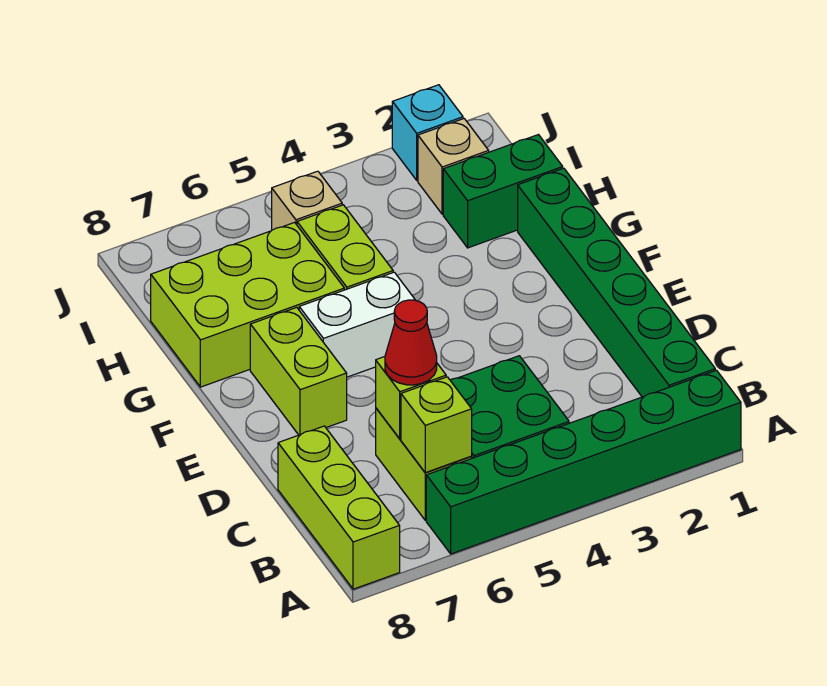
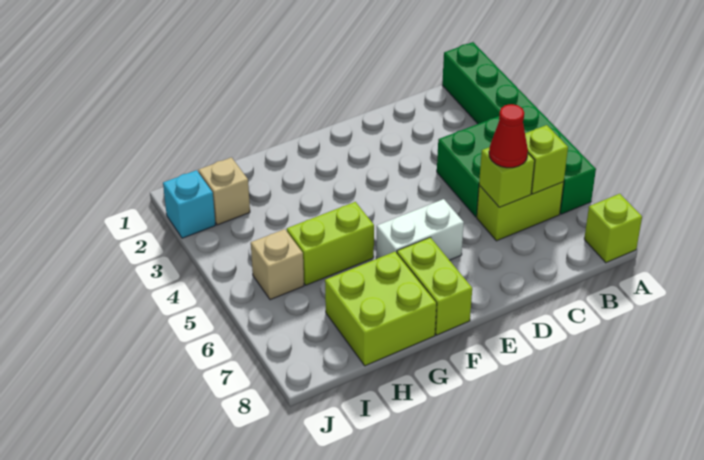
lime brick A8:C8 level 1 -> lime brick A8 level 1
green brick B1:G1 level 1 -> none
lime brick E7:F7 level 1 -> lime brick F7:F8 level 1
white brick F5:F6 level 1 -> white brick E6:F6 level 1
lime brick G6:H8 level 1 -> lime brick G7:H8 level 1
green brick H1:H2 level 1 -> none

